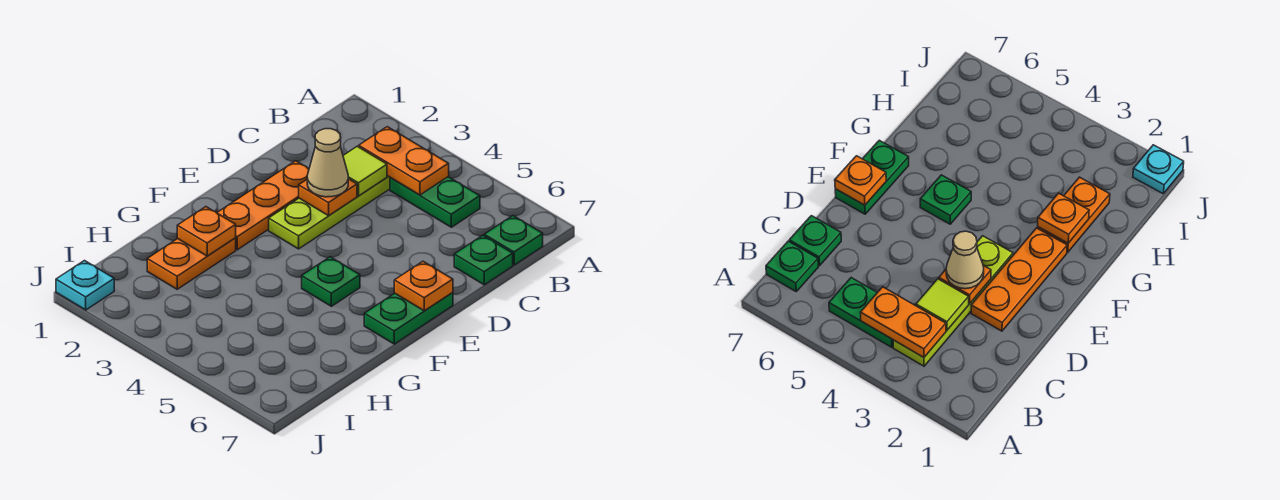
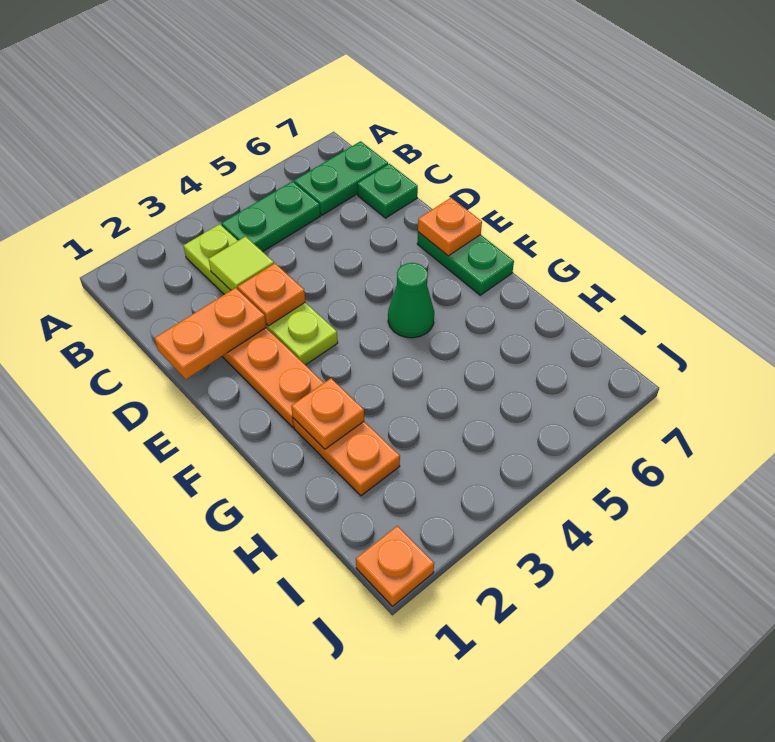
orange plate B3:B4 level 2 -> orange plate D1:D2 level 2
green plate B7 level 1 -> green plate B6:B7 level 1
tan cone D3 level 3 -> none
green plate F5 level 1 -> green cone F5 level 1
cyan plate J1 level 1 -> orange plate J1 level 1

